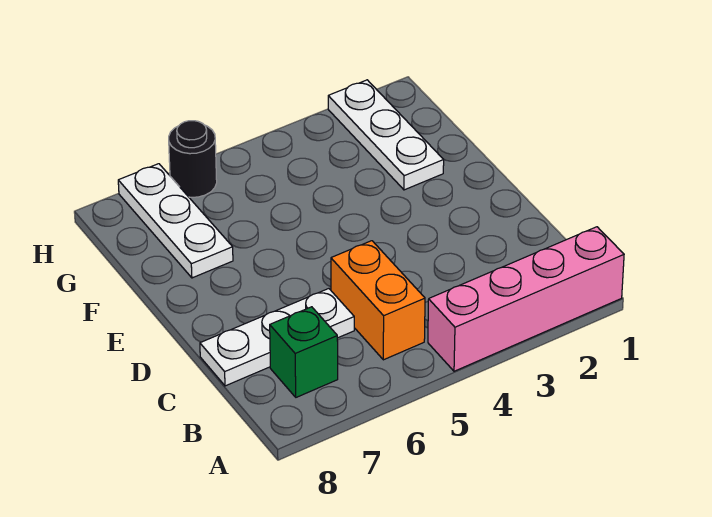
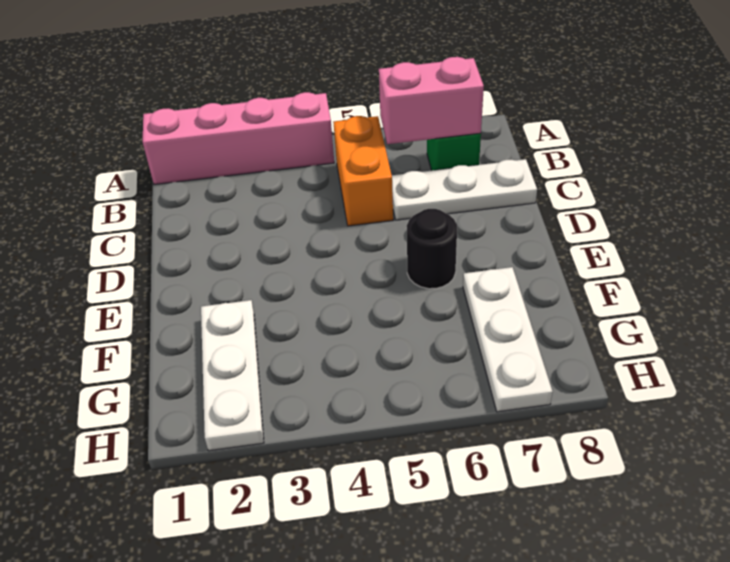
none -> pink brick B6:B7 level 2
black round brick H6 level 1 -> black round brick E6 level 1

